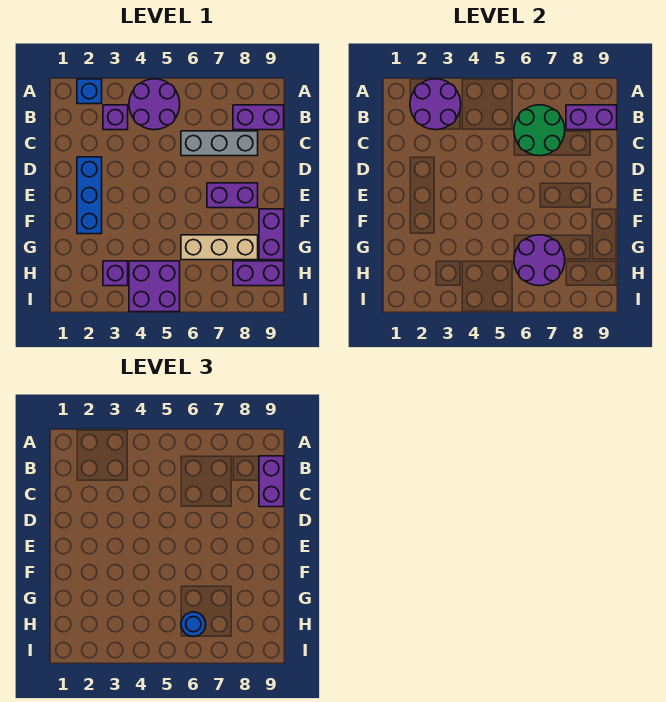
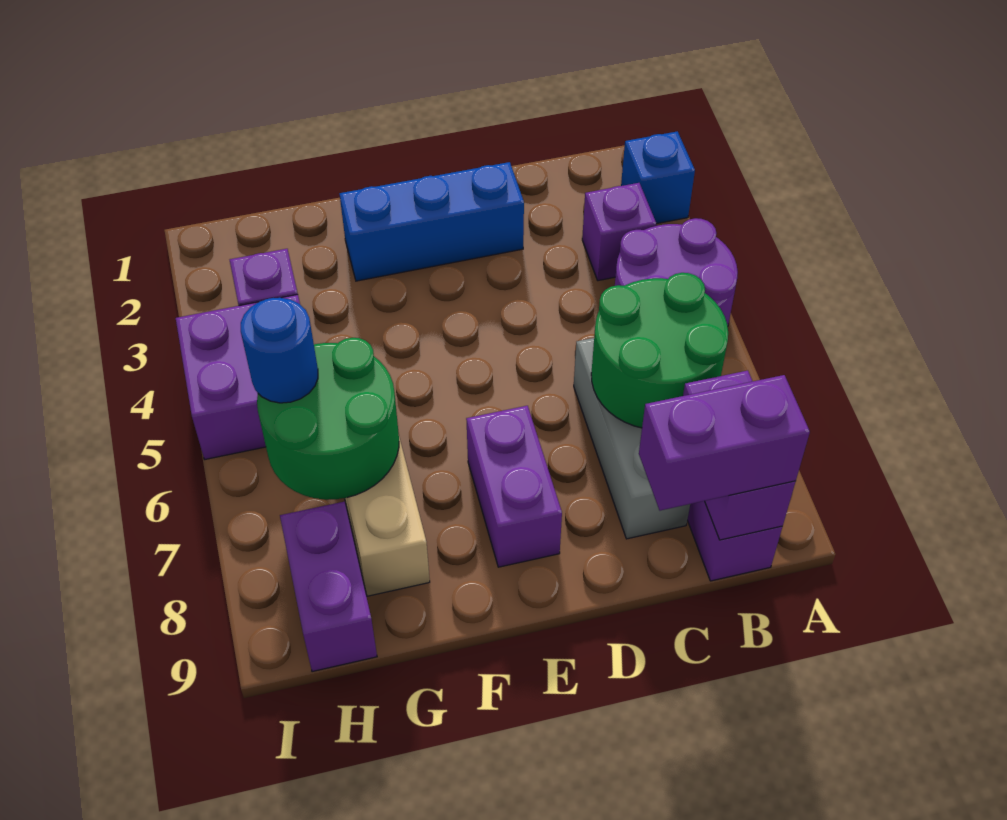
purple round brick A2:B3 level 2 -> none
purple brick F9:G9 level 1 -> none
purple round brick G6:H7 level 2 -> green round brick G6:H7 level 2

